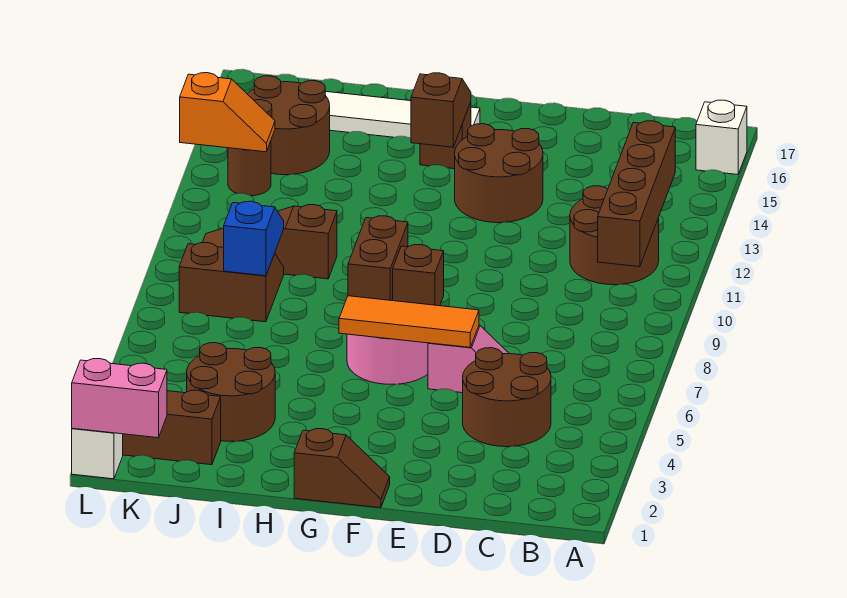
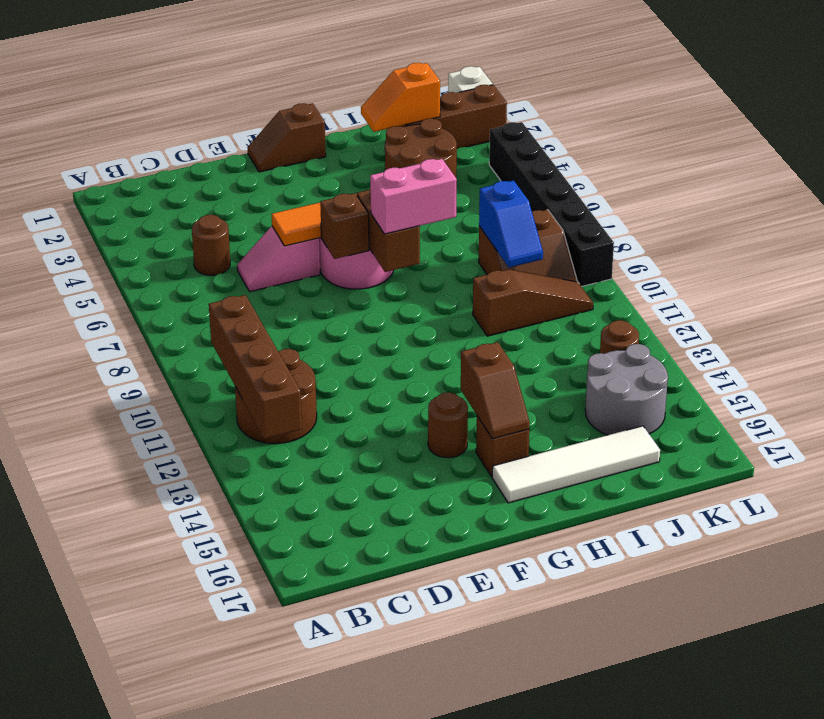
white brick A16 level 1 -> none
brown round brick C4:D5 level 1 -> brown round brick C5 level 1
brown round brick E13:F14 level 1 -> brown round brick F14 level 1
brown round brick J14:K15 level 1 -> grey round brick J14:K15 level 1
pink brick K1:L1 level 2 -> pink brick G8:H8 level 3
orange slope K13:L13 level 2 top L -> orange slope I2:J2 level 2 top J
none -> black brick L4:L9 level 1

